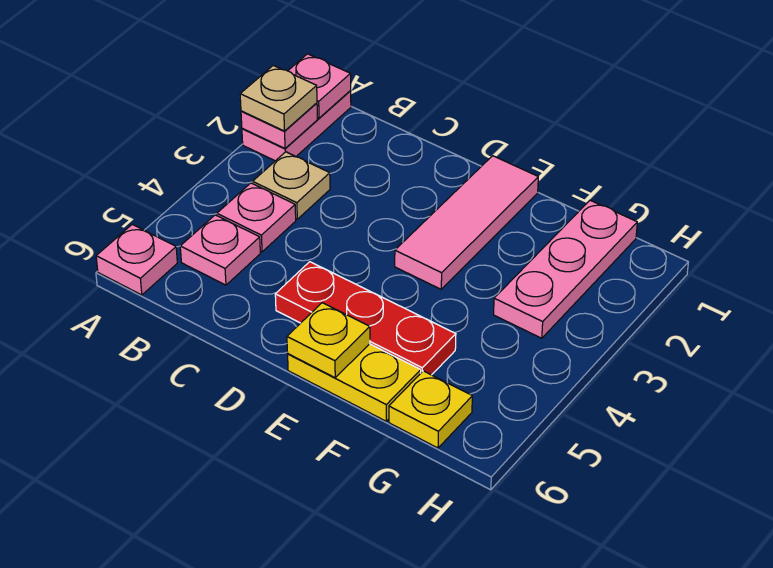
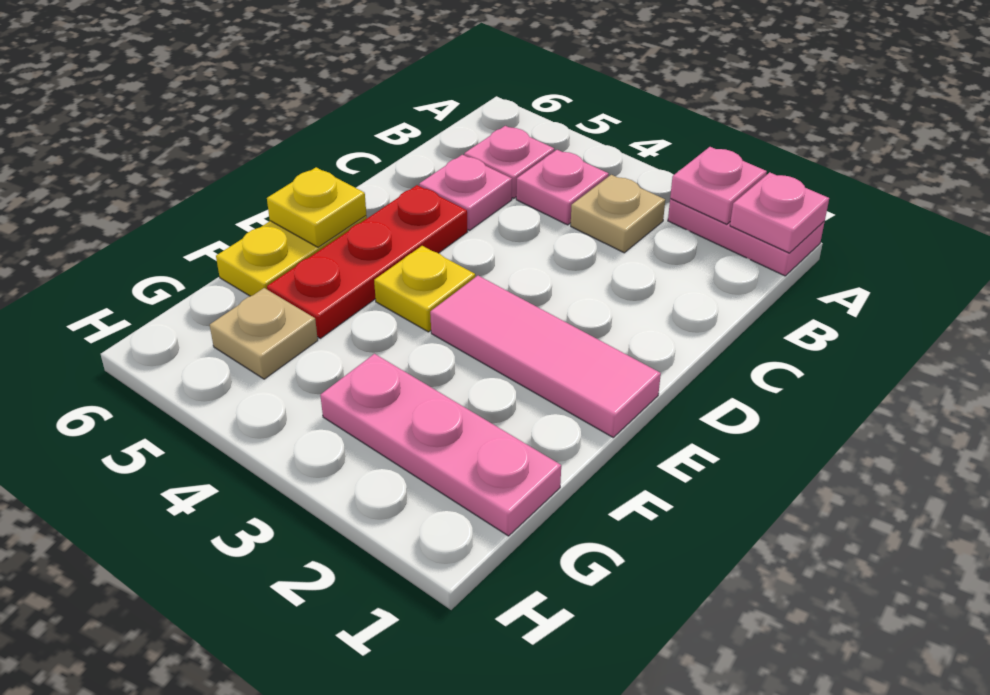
tan plate A2 level 3 -> tan plate G5 level 1
pink plate A6 level 1 -> pink plate C5 level 1
yellow plate G6 level 1 -> yellow plate E4 level 1

